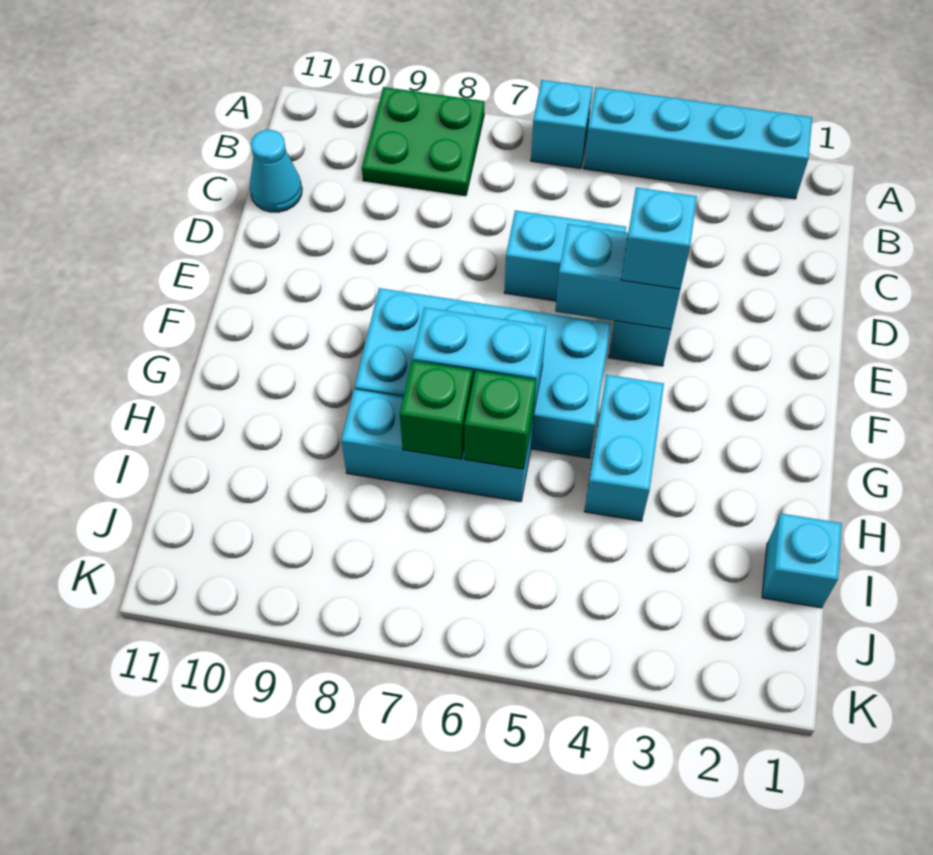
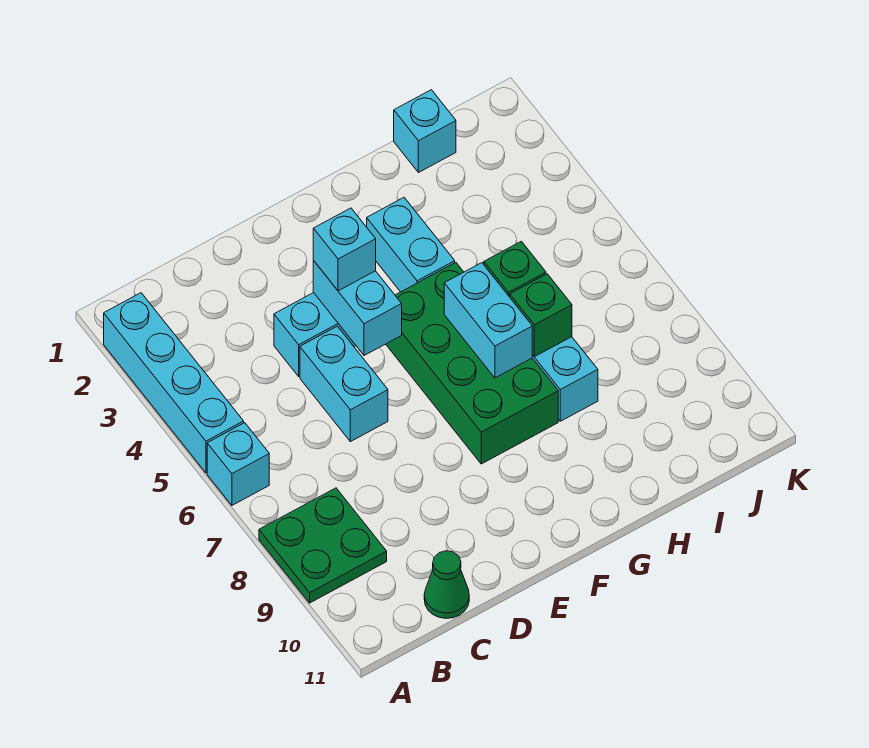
cyan cone C11 level 1 -> green cone C11 level 1
cyan brick F5:G8 level 1 -> green brick F5:G8 level 1
cyan brick G4:H4 level 1 -> cyan brick G3:G4 level 1

